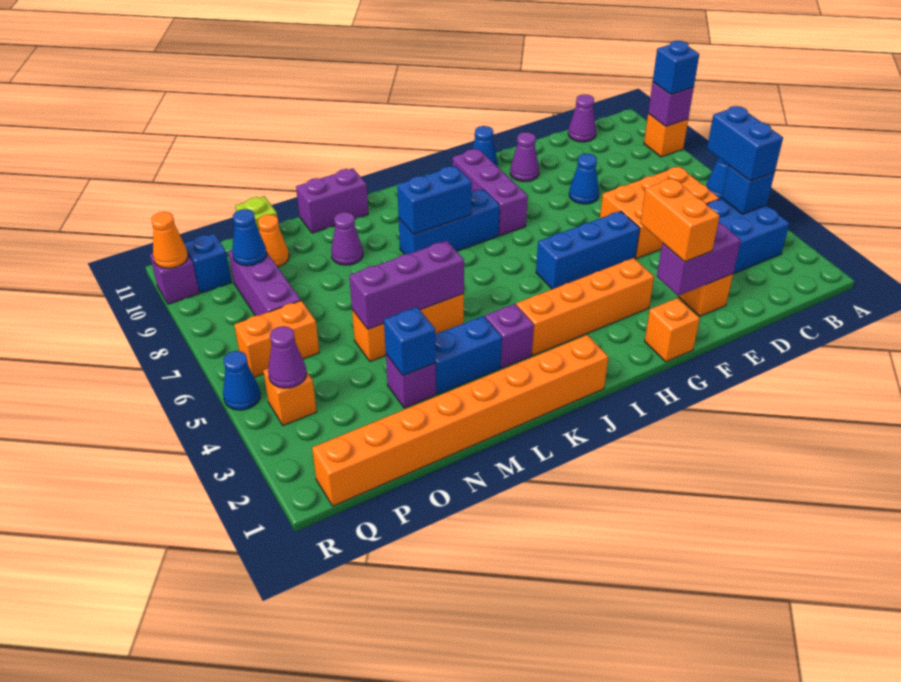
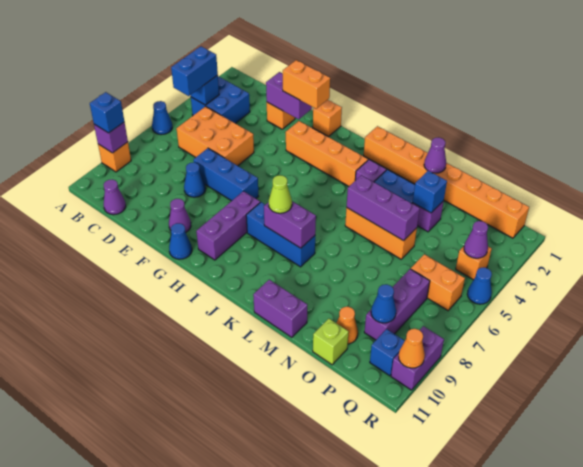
orange brick F2:F3 level 3 -> orange brick F2:G2 level 3
blue brick F5:H5 level 1 -> blue brick E7:G7 level 1
blue brick J8:K8 level 2 -> purple brick J8:K8 level 2
none -> lime cone J8 level 3
purple cone M9 level 1 -> purple cone M1 level 2
purple brick R10 level 1 -> purple brick R9:R10 level 1

